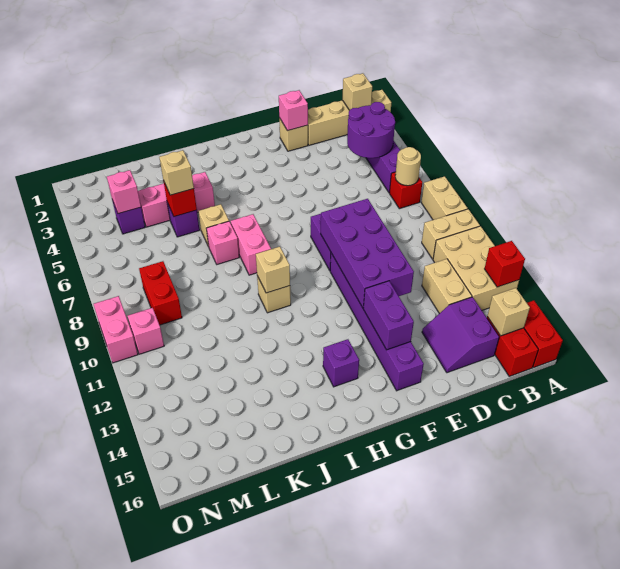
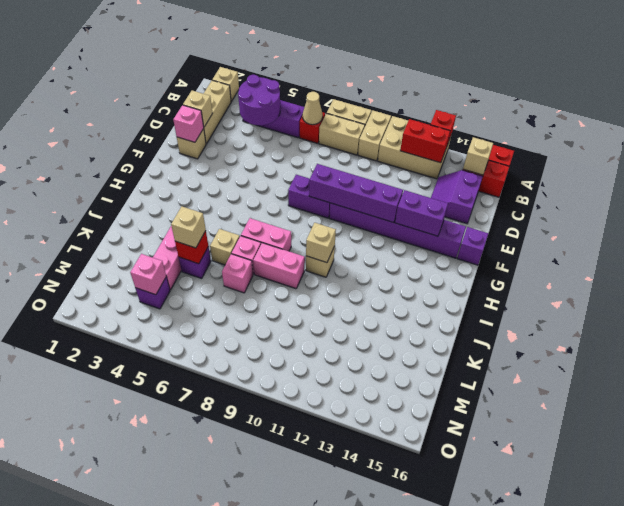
tan brick B2 level 2 -> tan brick D2 level 2
tan round brick B7 level 2 -> tan cone B7 level 2
tan brick C12:C13 level 1 -> tan brick B8:B9 level 1
purple slope C14:D15 level 1 top C -> purple slope C14:D15 level 1 top 15
purple brick E9:F12 level 2 -> purple brick F9:F12 level 2
purple brick H14 level 1 -> purple brick F16 level 1
red brick M8:M9 level 1 -> red brick B12:B13 level 2
pink brick N10 level 1 -> pink brick K7 level 1
pink brick O9:O10 level 1 -> pink brick J8:J9 level 1

